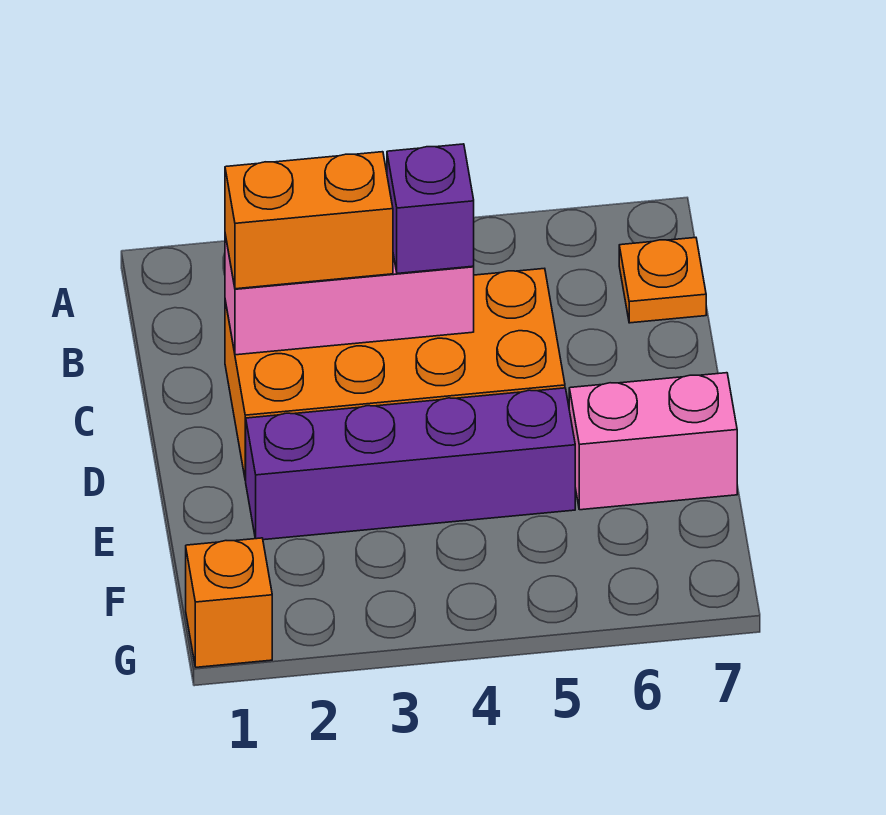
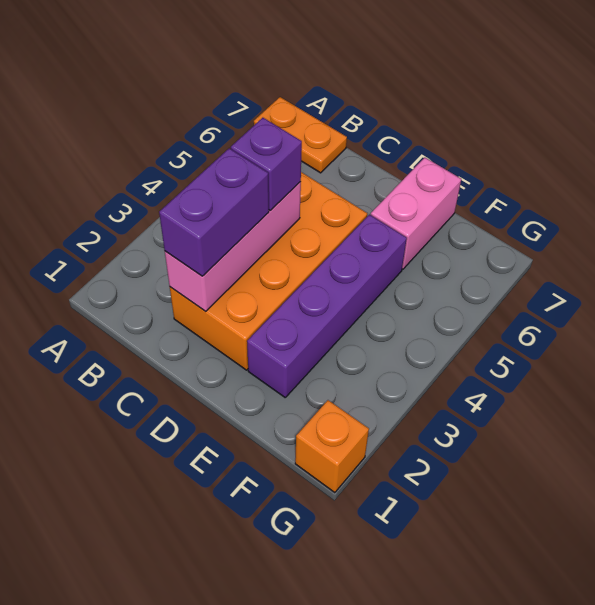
orange plate B7 level 1 -> orange plate A7:B7 level 1
orange brick C2:C3 level 3 -> purple brick C2:C3 level 3

